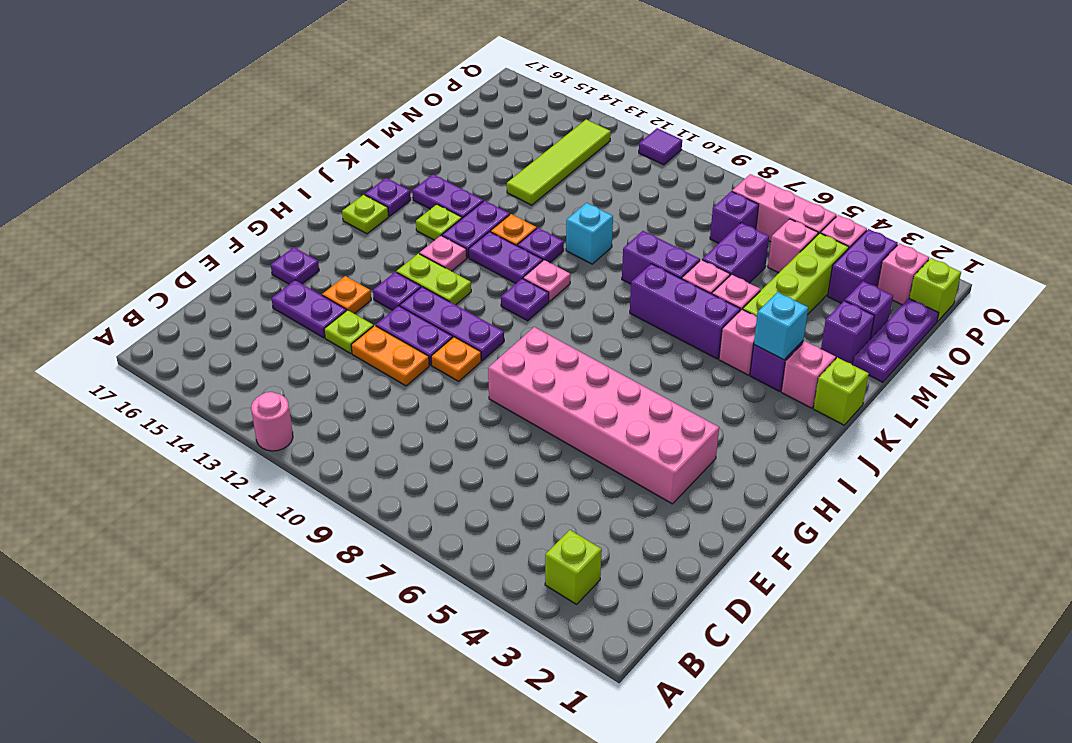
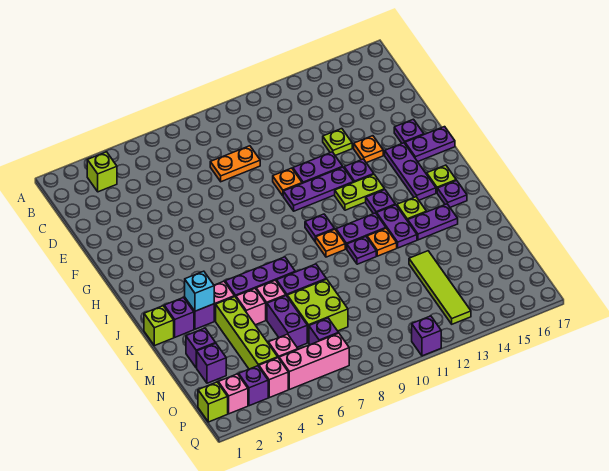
pink round brick A12 level 1 -> none
orange plate E11:E12 level 1 -> orange plate D8:D9 level 1
purple plate E14:E15 level 1 -> purple plate G16:G17 level 1
pink brick F3:G8 level 1 -> none
pink plate I13 level 1 -> purple plate I13 level 1
pink plate J10 level 1 -> orange plate J10 level 1
pink brick K2 level 1 -> purple brick K2 level 1
cyan brick L10 level 1 -> none
purple plate M1:O1 level 1 -> purple plate G15:I15 level 1
none -> lime brick M7:N8 level 1
purple brick O3:P3 level 1 -> purple brick P3 level 1
purple tile Q11 level 1 -> purple brick Q11 level 1

